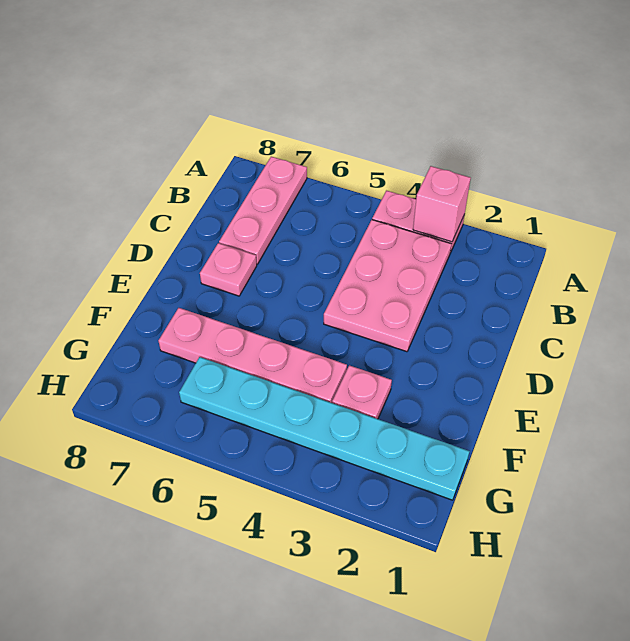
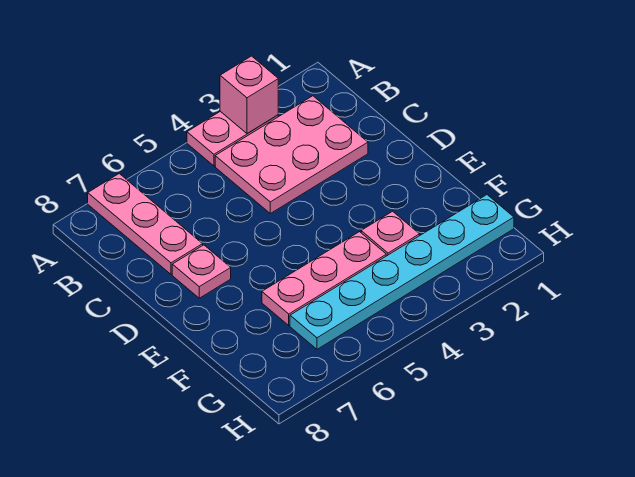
pink plate B3:D4 level 1 -> pink plate B2:C4 level 1
pink plate F4:F7 level 1 -> pink plate F4:F6 level 1

